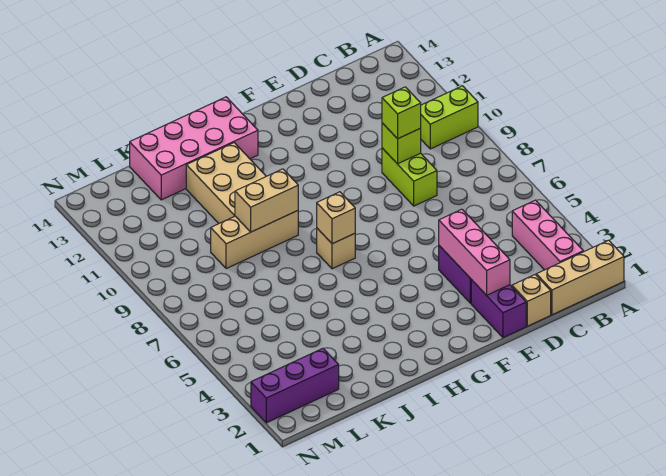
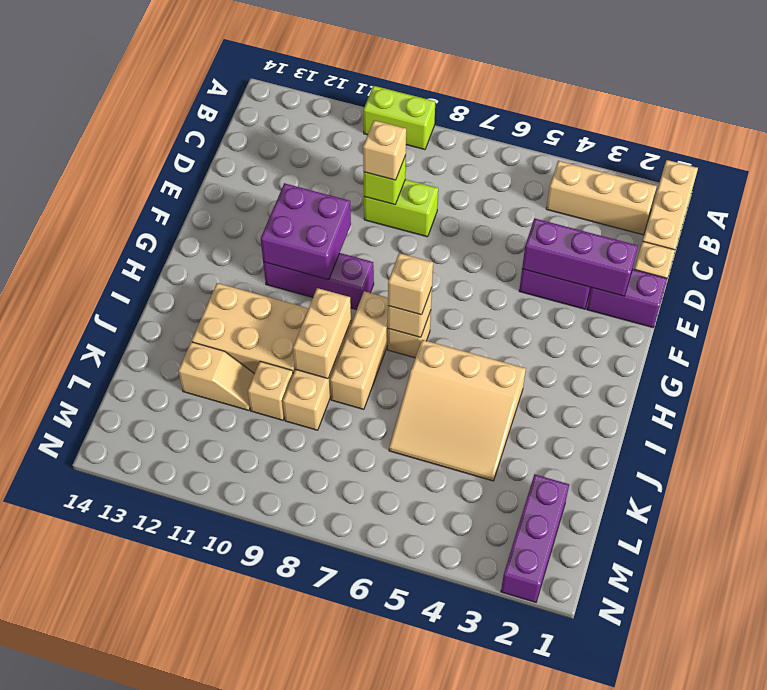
lime brick A10:B10 level 1 -> lime brick A9:A10 level 1
pink brick B2:B4 level 1 -> tan brick B2:B4 level 1
lime brick D9 level 3 -> tan brick D9 level 3
pink brick E2:E4 level 2 -> purple brick E2:E4 level 2
none -> purple brick F10:G11 level 2
none -> purple brick G9:G11 level 1
none -> tan brick H7 level 3
none -> tan brick H8:J8 level 1
pink brick H13:K14 level 1 -> none
none -> tan slope I4:K6 level 1 top I
none -> tan brick K10 level 1
none -> tan slope K11:K12 level 1 top 12

